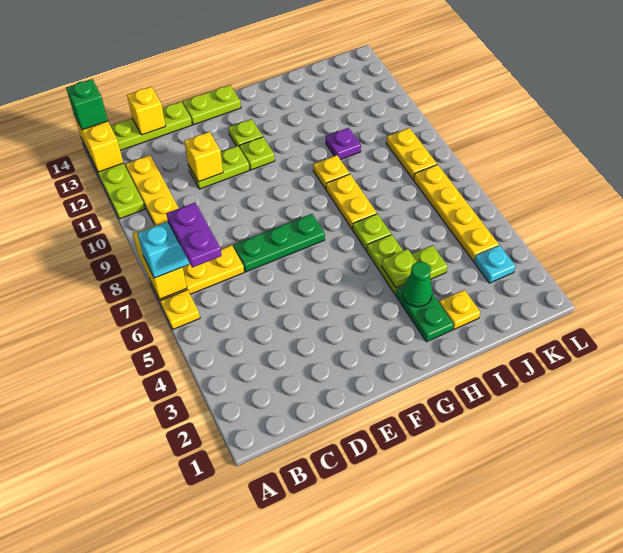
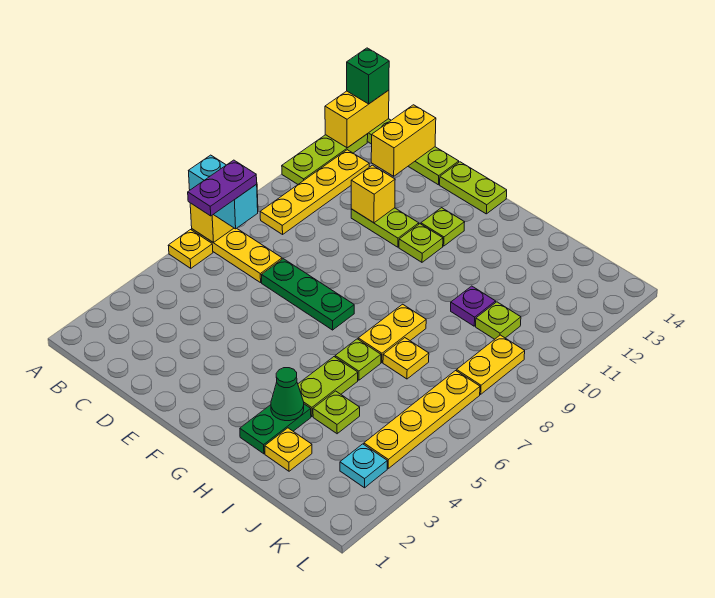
yellow brick C14 level 2 -> yellow brick C13:C14 level 2
lime plate H4 level 2 -> lime plate J10 level 1
yellow plate H9 level 1 -> yellow plate I7 level 1

